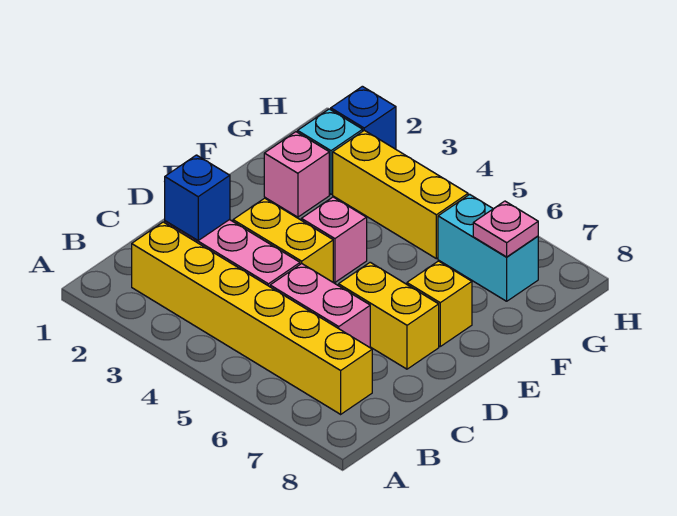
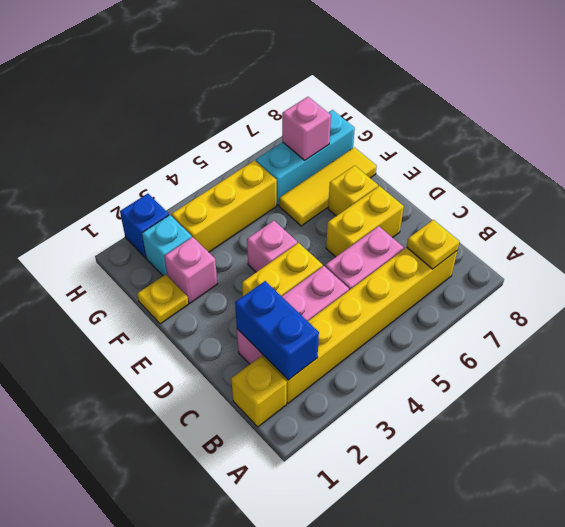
none -> yellow brick B1 level 1
none -> yellow plate B7 level 2
blue brick C2 level 2 -> blue brick B2:C2 level 2
none -> yellow plate F1 level 1
none -> yellow tile F6:F8 level 1
cyan brick G6:G7 level 1 -> cyan brick G6:G8 level 1
pink plate G7 level 2 -> pink brick G7 level 2

